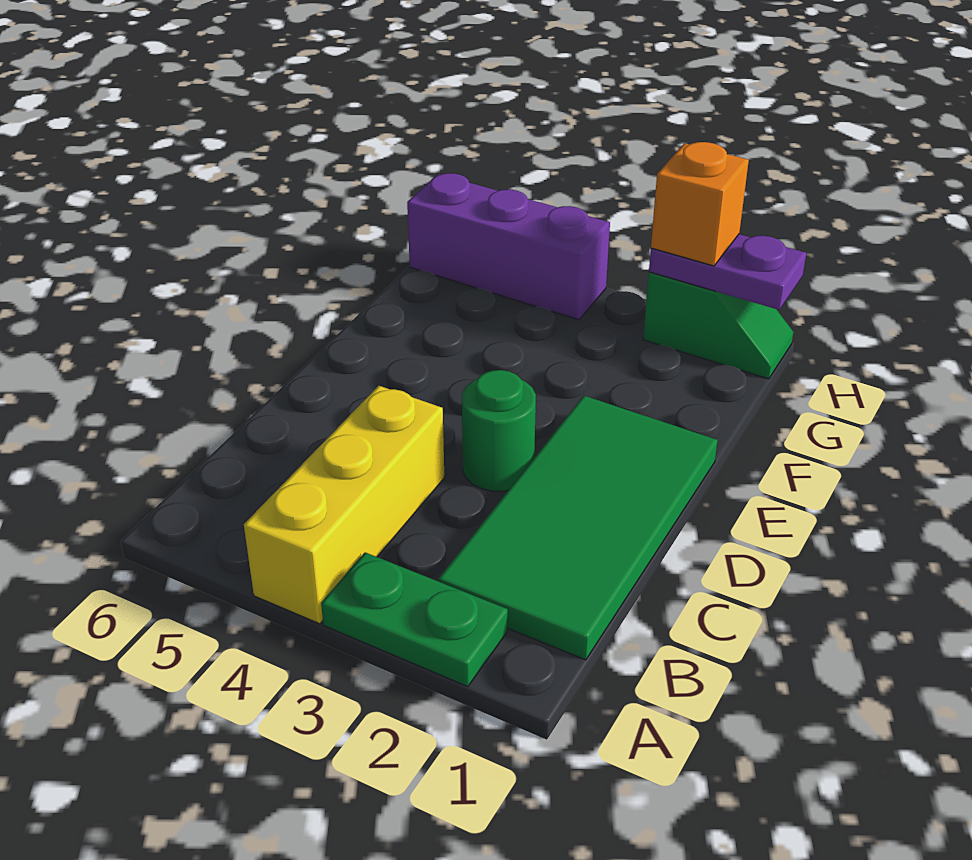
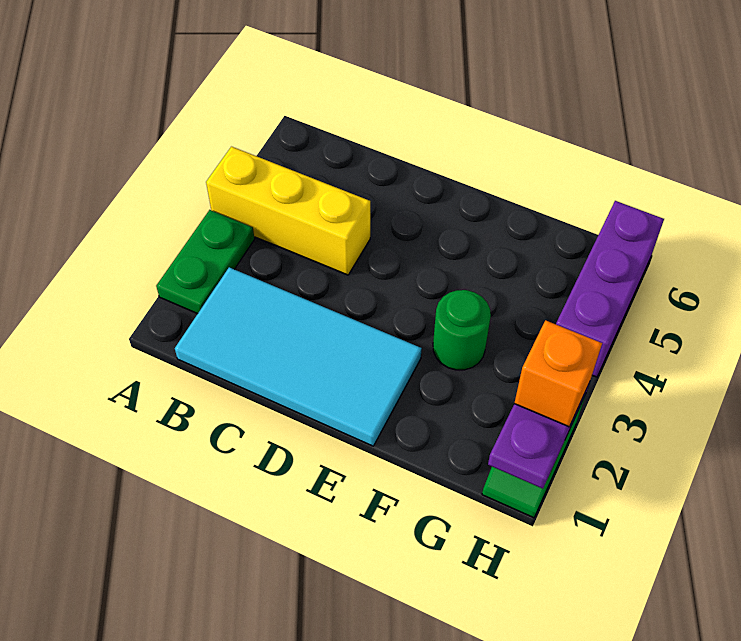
green tile B1:E2 level 1 -> cyan tile B1:E2 level 1
green round brick D3 level 1 -> green round brick F3 level 1

